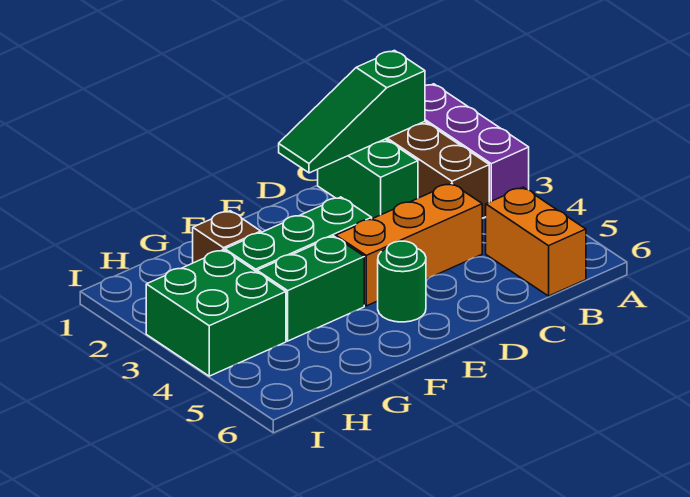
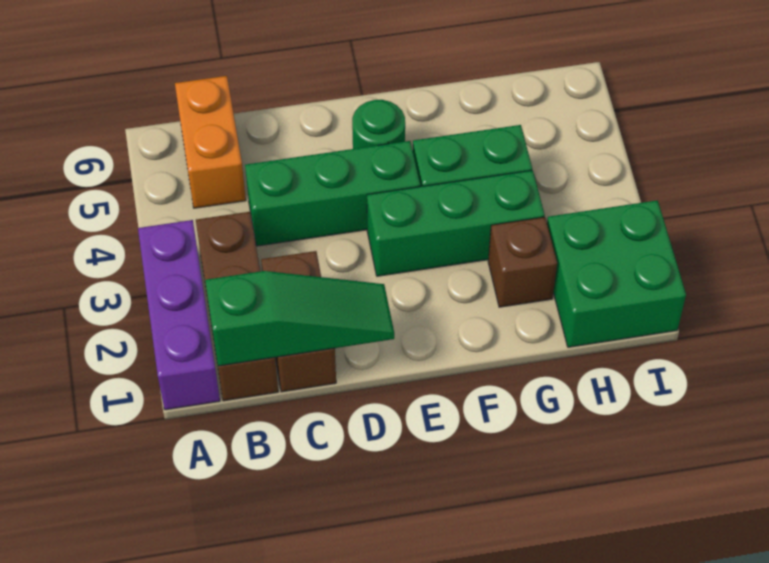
green brick C1:C2 level 1 -> brown brick C1:C2 level 1
orange brick C4:E4 level 1 -> green brick C4:E4 level 1
green brick H3:I4 level 1 -> green brick H1:I2 level 1

